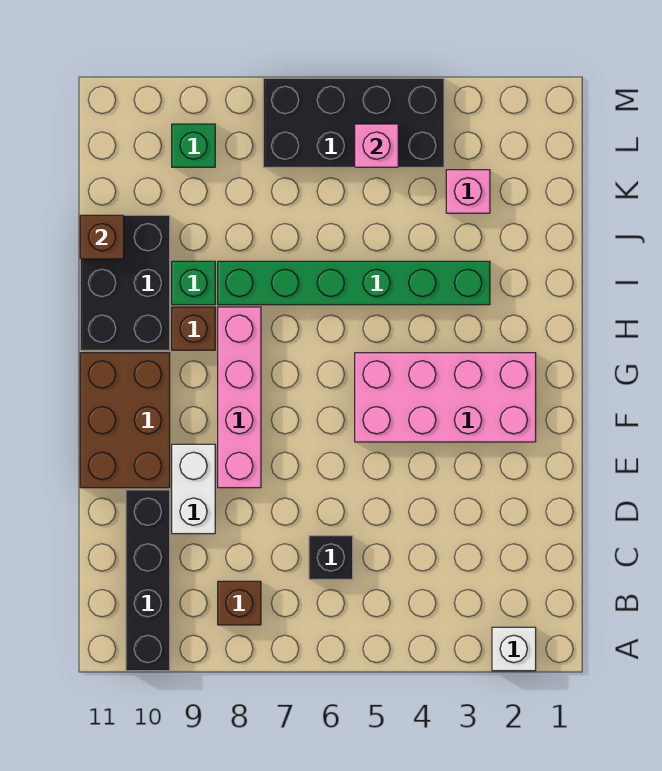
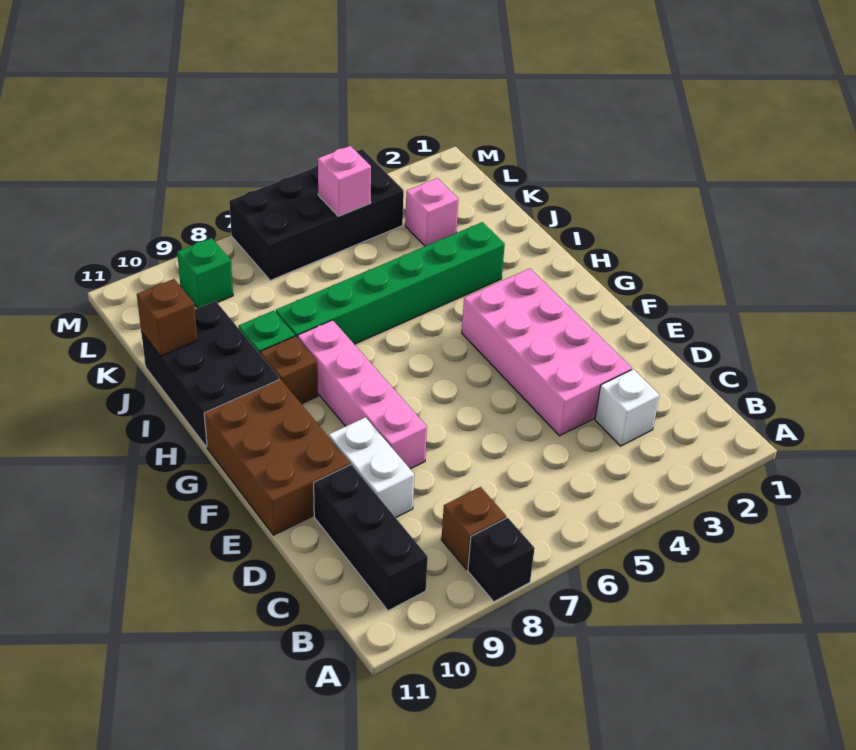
white brick A2 level 1 -> white brick C3 level 1
black brick A10:D10 level 1 -> black brick B10:D10 level 1
black brick C6 level 1 -> black brick A8 level 1
pink brick F2:G5 level 1 -> pink brick D3:G4 level 1

